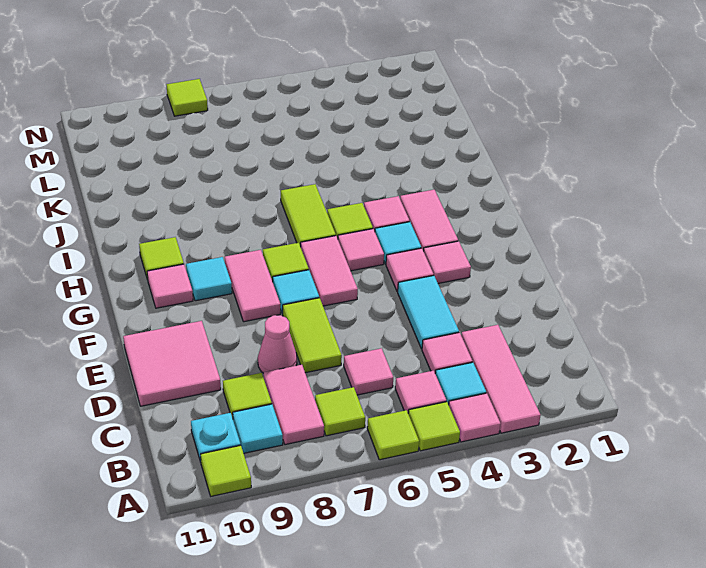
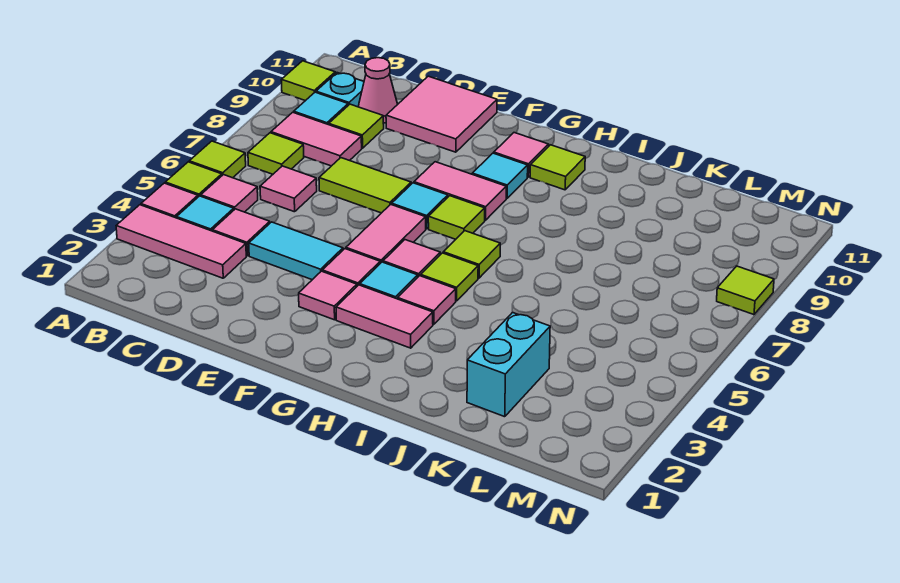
pink cone D8 level 1 -> pink cone C10 level 1
pink tile F6:G6 level 1 -> pink tile F5:F6 level 1
lime tile H6:I6 level 1 -> lime tile H6 level 1
none -> cyan brick K2:K3 level 1

